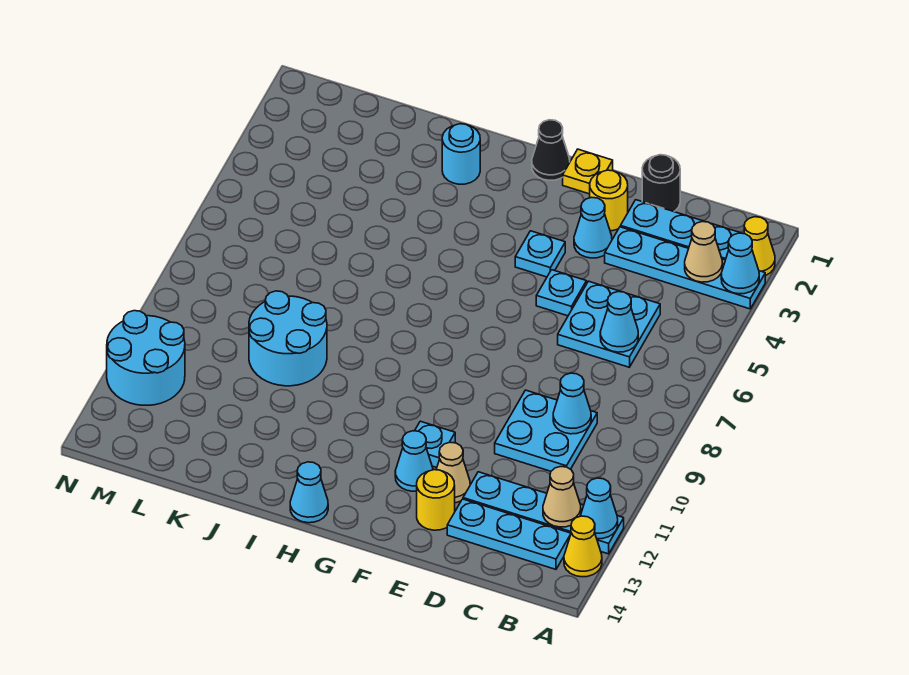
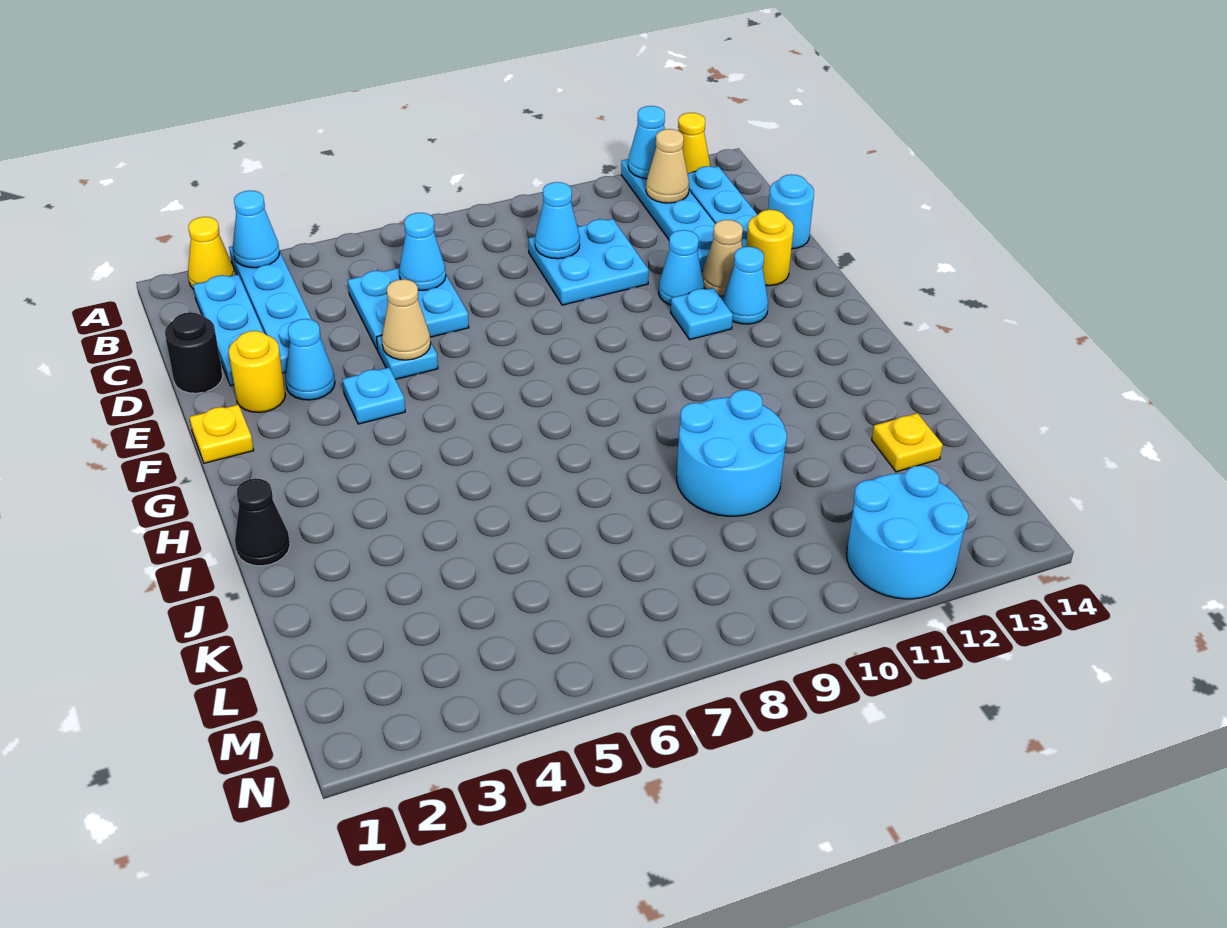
tan cone B3 level 2 -> tan cone E5 level 2
black cone G1 level 1 -> black cone I1 level 1
cyan cone H14 level 1 -> cyan cone E11 level 1
cyan round brick I2 level 1 -> cyan round brick D14 level 1
none -> yellow plate K13 level 1

